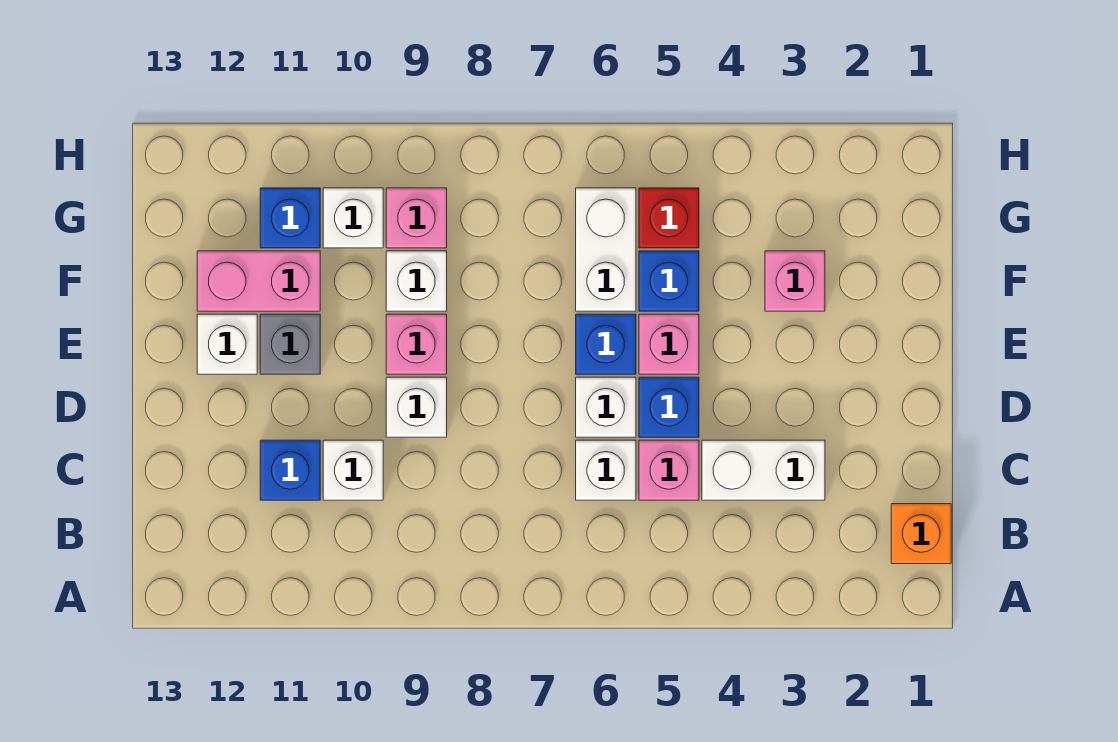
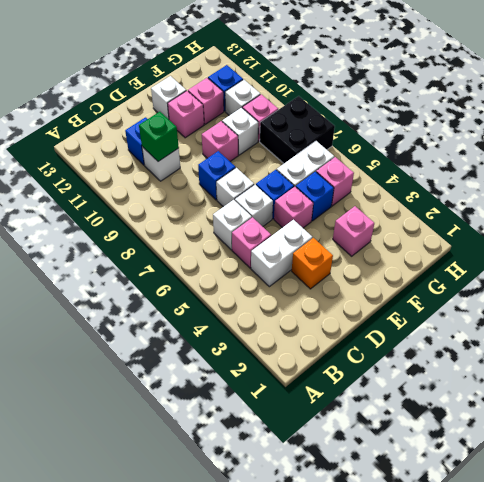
orange brick B1 level 1 -> orange brick D3 level 1
white brick C3:C4 level 1 -> white brick C4:D4 level 1
none -> green brick C10 level 2
blue brick D5 level 1 -> blue brick D8 level 1
white brick D9 level 1 -> white brick D7 level 1
grey brick E11 level 1 -> pink brick E11 level 1
pink brick F11:F12 level 1 -> pink brick F11 level 1
red brick G5 level 1 -> pink brick G5 level 1
none -> black brick G7:H8 level 1

